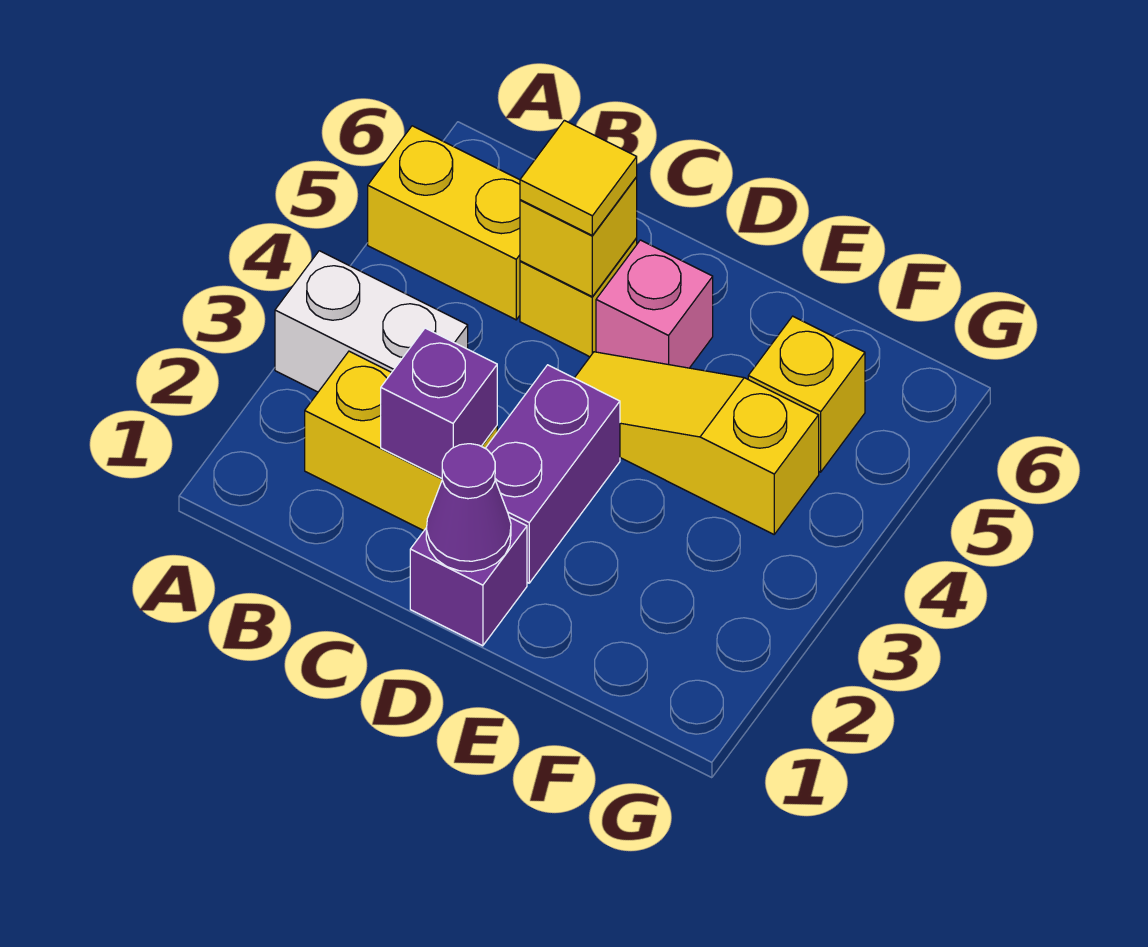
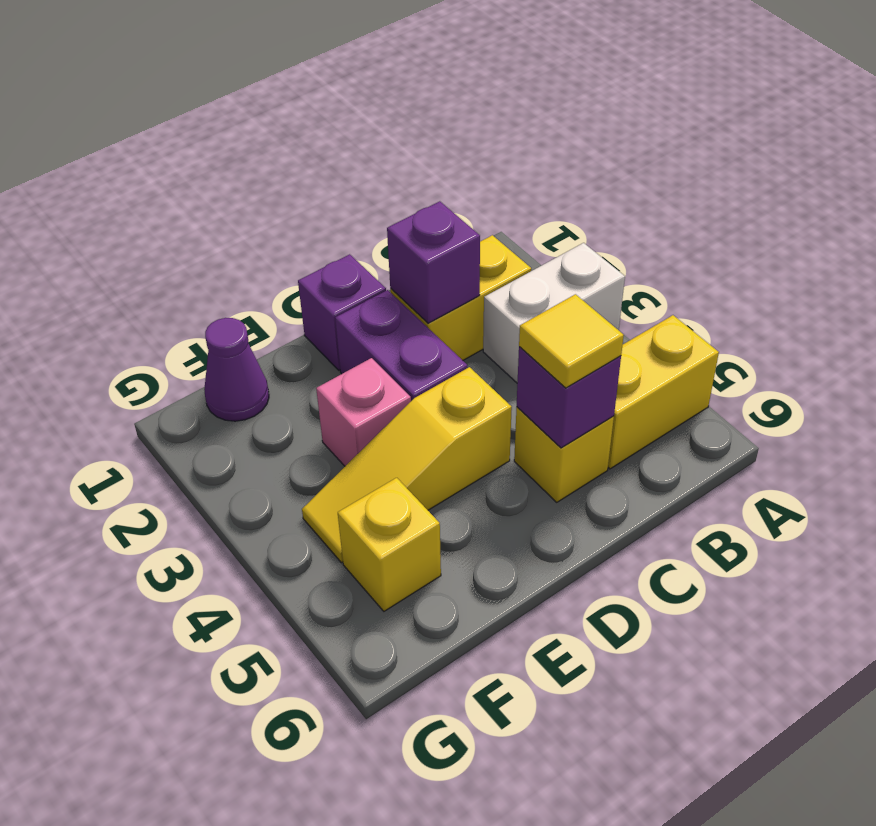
yellow brick C5 level 2 -> purple brick C5 level 2
purple cone D1 level 2 -> purple cone F1 level 1
yellow slope D4:F4 level 1 top F -> yellow slope D4:F4 level 1 top D
pink brick D5 level 1 -> pink brick E3 level 1

